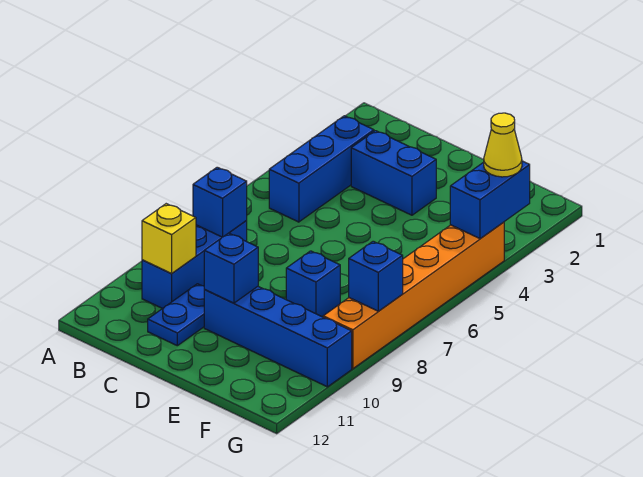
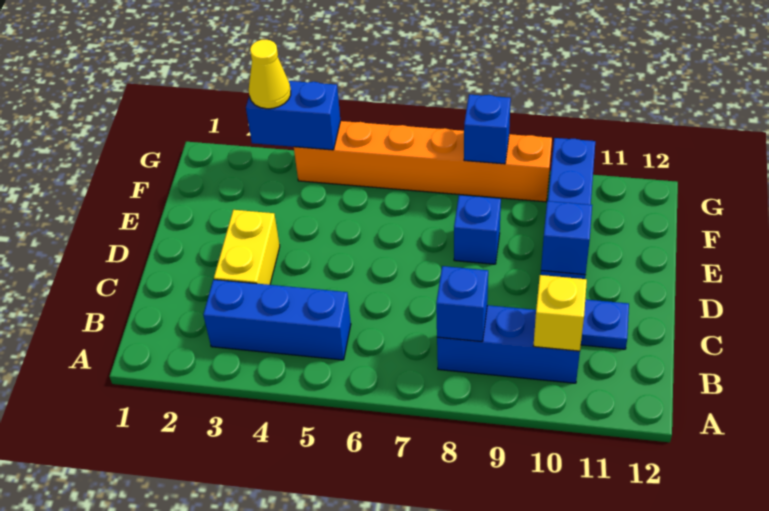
blue brick C3:D3 level 1 -> yellow brick C3:D3 level 1

